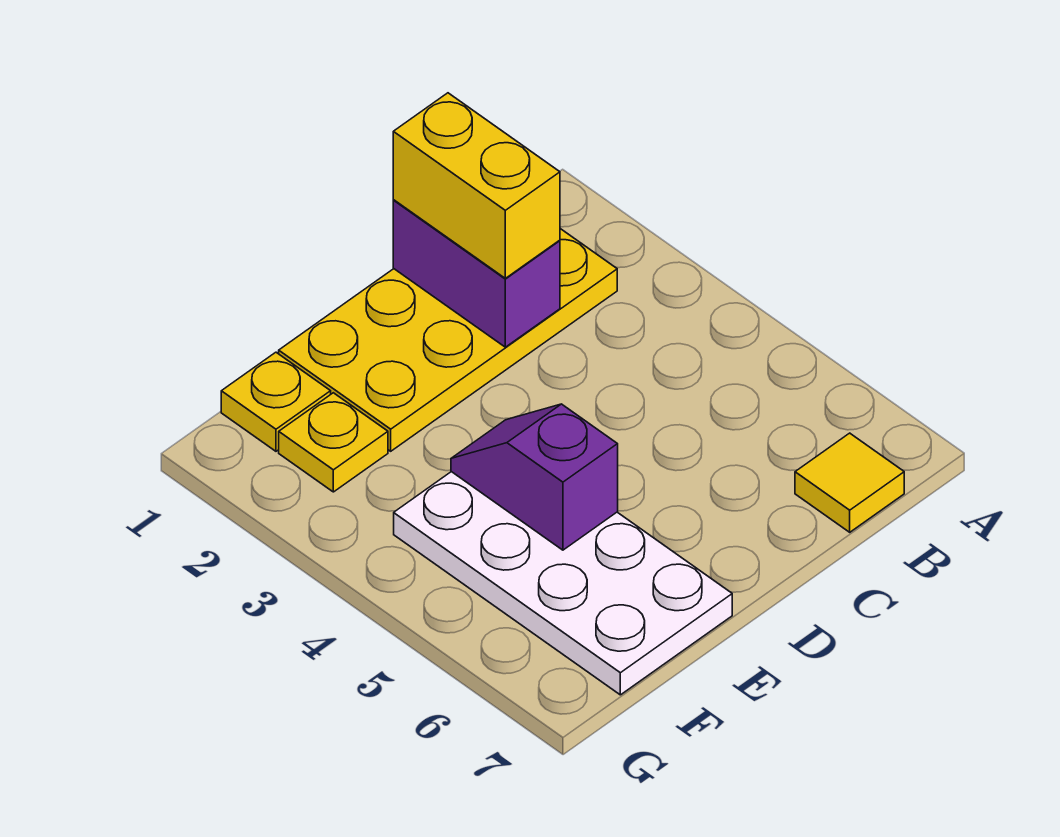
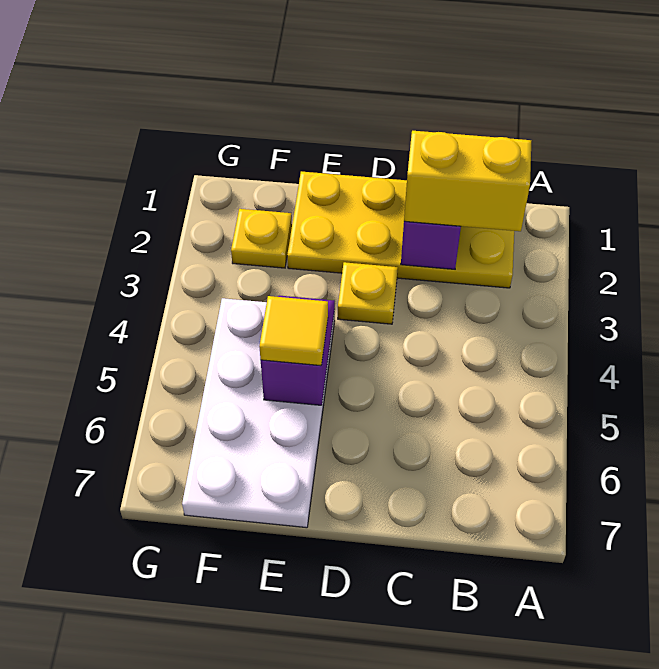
yellow tile B7 level 1 -> yellow tile E5 level 3
yellow brick C1:C2 level 3 -> yellow brick B2:C2 level 3
yellow plate F1 level 1 -> yellow plate D3 level 1

